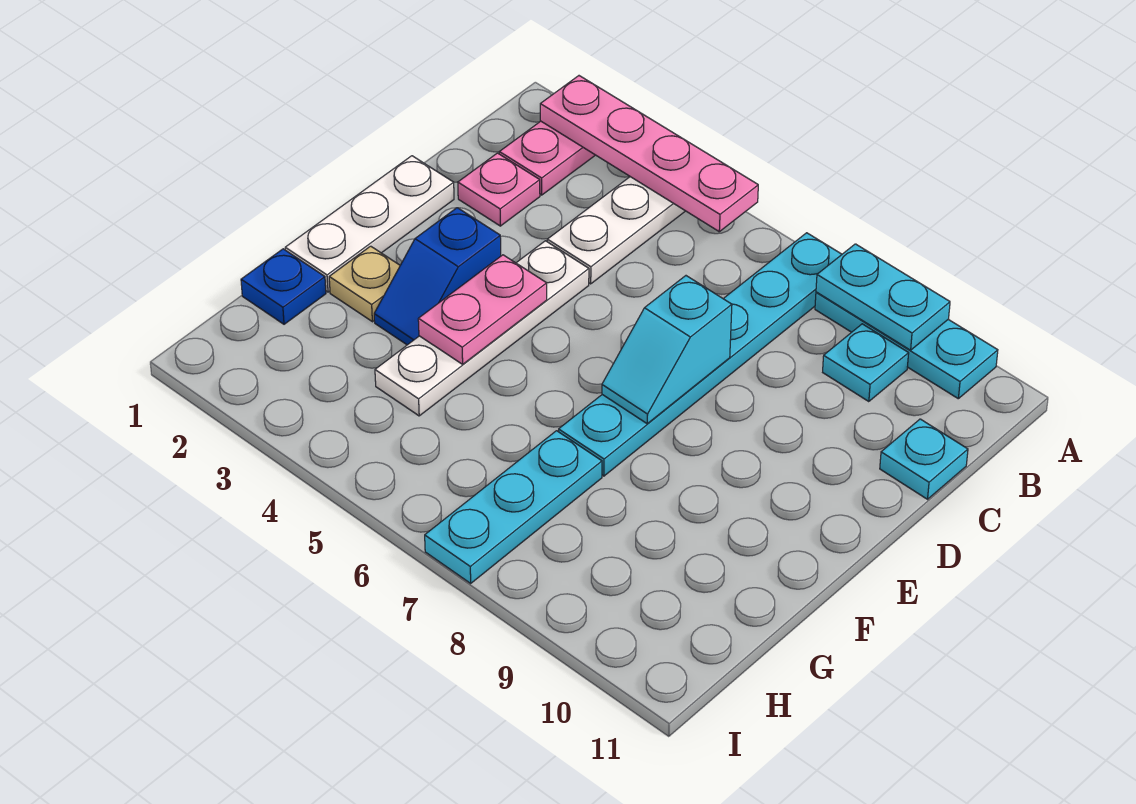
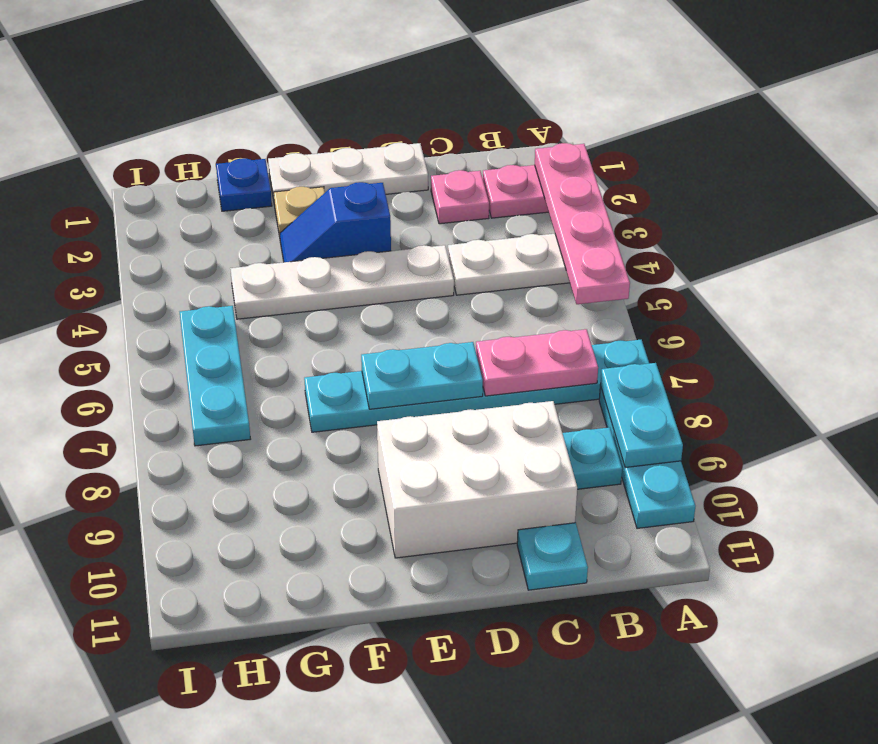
none -> white brick C9:E10 level 1
cyan slope D7:E7 level 2 top D -> cyan plate D7:E7 level 2
pink plate E4:F4 level 2 -> pink plate B7:C7 level 2
cyan plate G7:I7 level 1 -> cyan plate H5:H7 level 1

